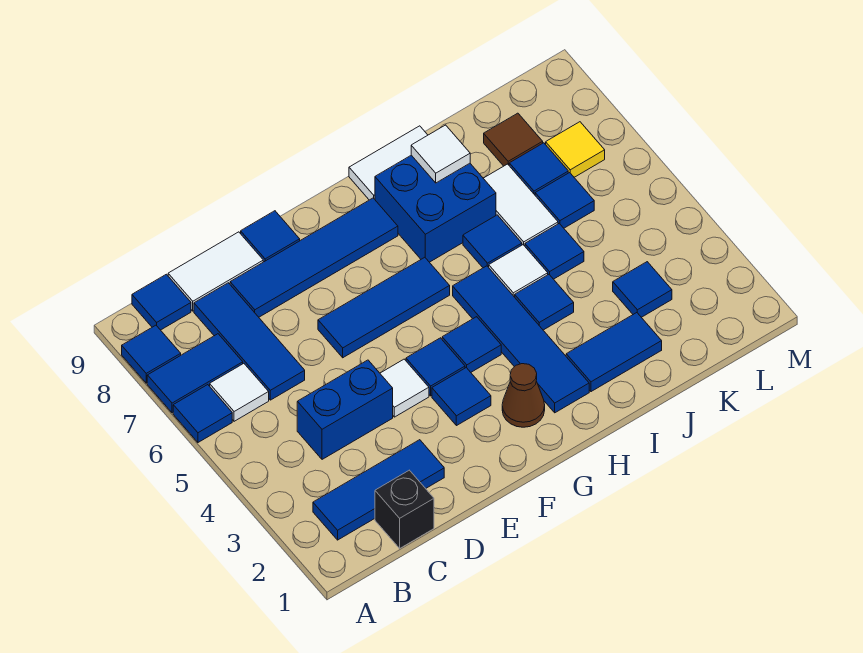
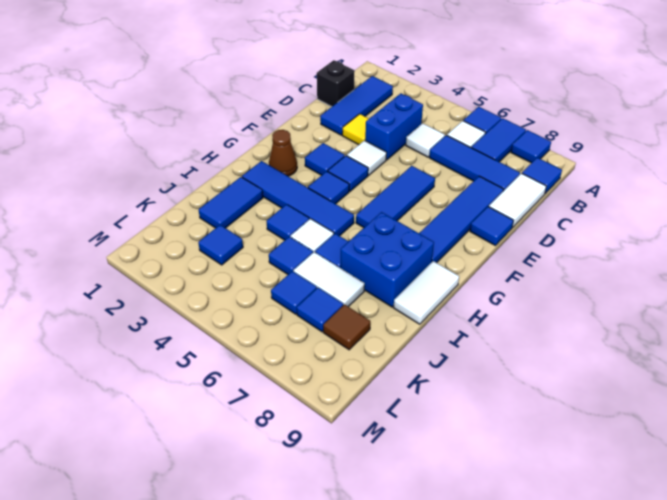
white tile I8 level 2 -> white tile C5 level 1
yellow tile L7 level 1 -> yellow tile D3 level 1

